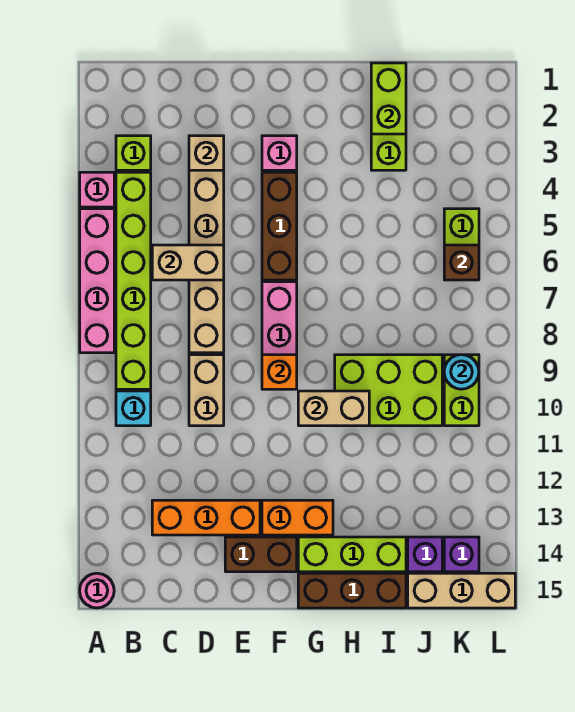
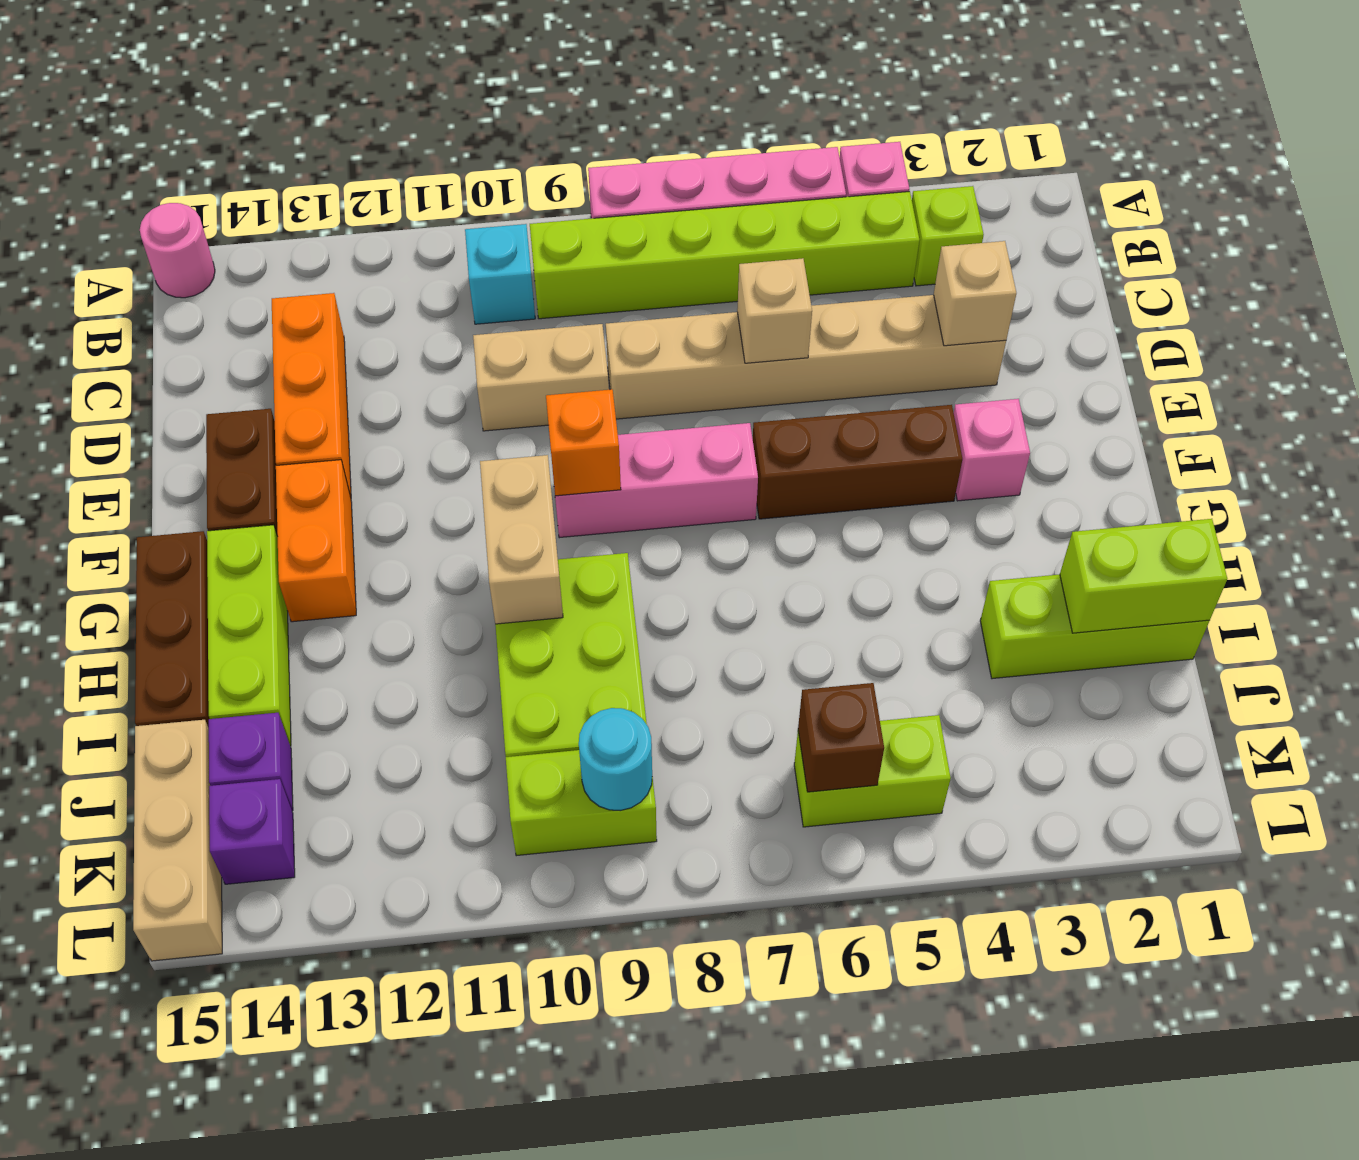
tan brick C6:D6 level 2 -> tan brick D6 level 2

